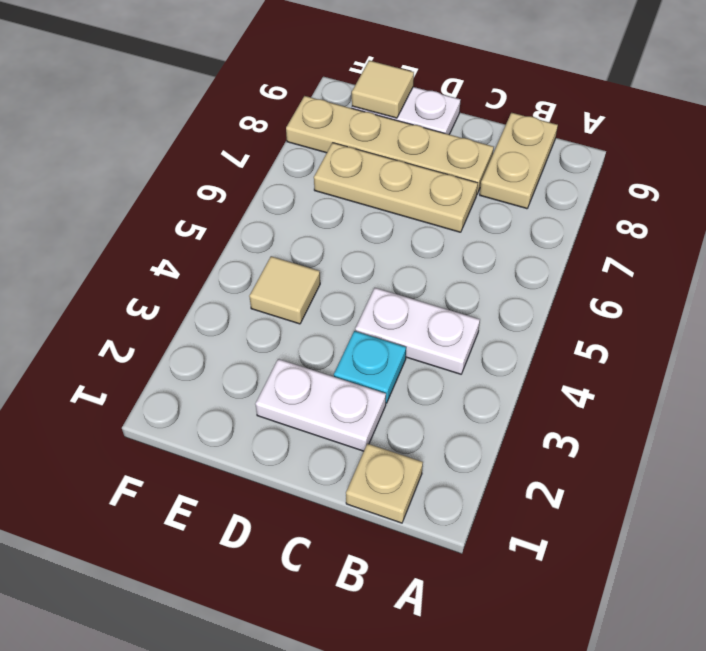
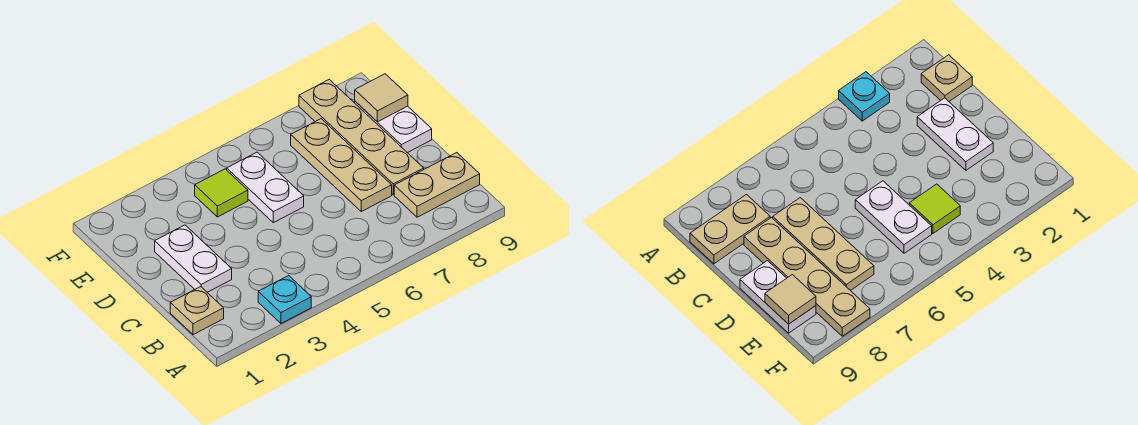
white plate B4:C4 level 1 -> white plate D5:E5 level 1
cyan plate C3 level 1 -> cyan plate A3 level 1
tan tile E4 level 1 -> lime tile E4 level 1

